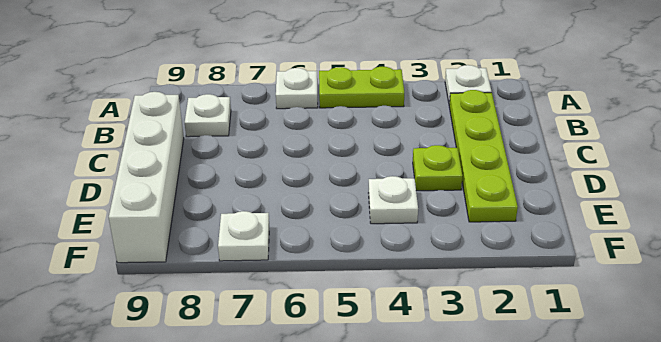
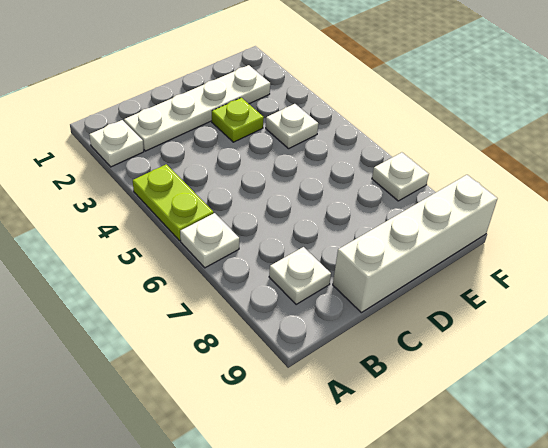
lime plate B2:E2 level 1 -> white plate B2:E2 level 1

